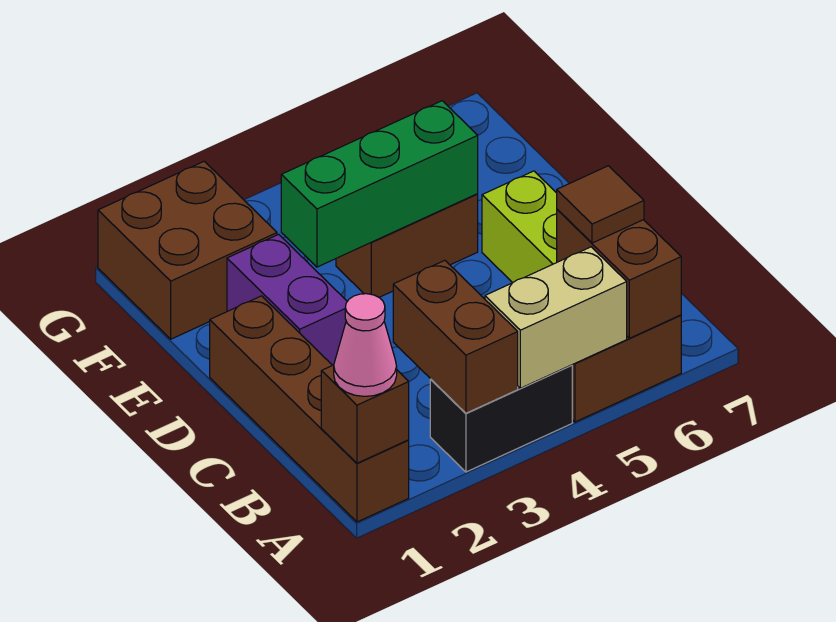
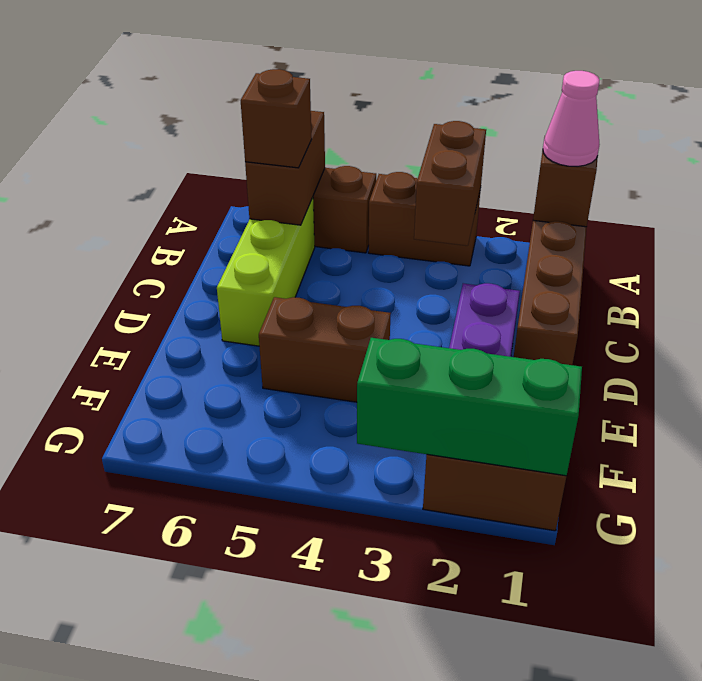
black brick A3:A4 level 1 -> brown brick A3:A4 level 1
tan brick A4:A5 level 2 -> none
brown tile B6 level 3 -> brown brick B6 level 3
green brick E3:E5 level 2 -> green brick G1:G3 level 2

